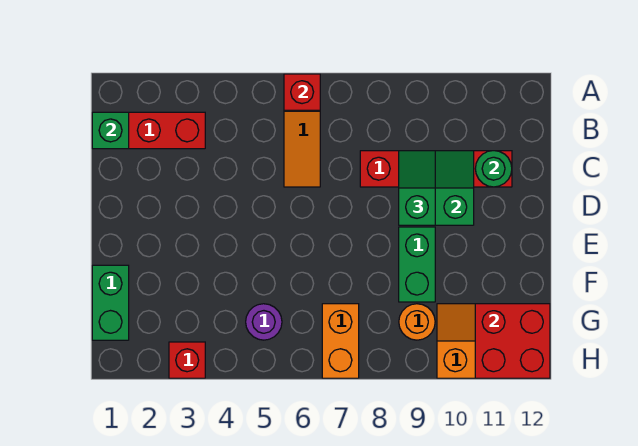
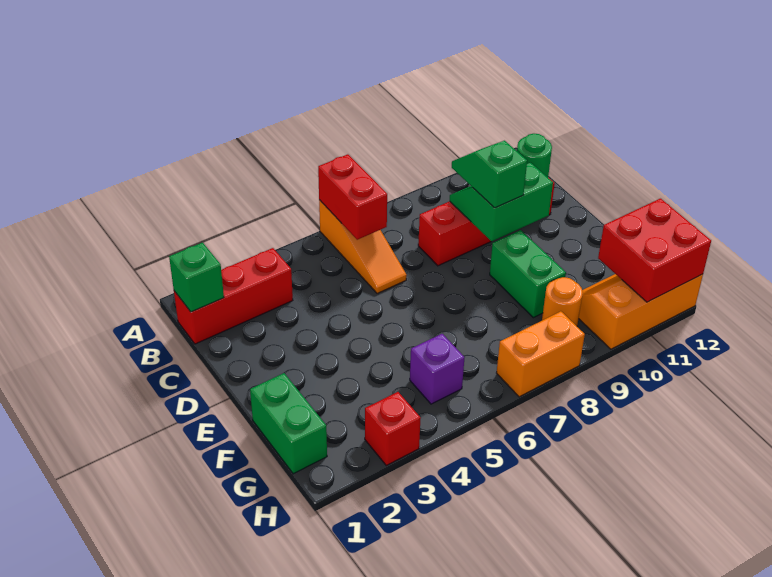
red brick A6 level 2 -> red brick A6:B6 level 2
purple round brick G5 level 1 -> purple brick G5 level 1
orange brick G7:H7 level 1 -> orange brick H7:H8 level 1

